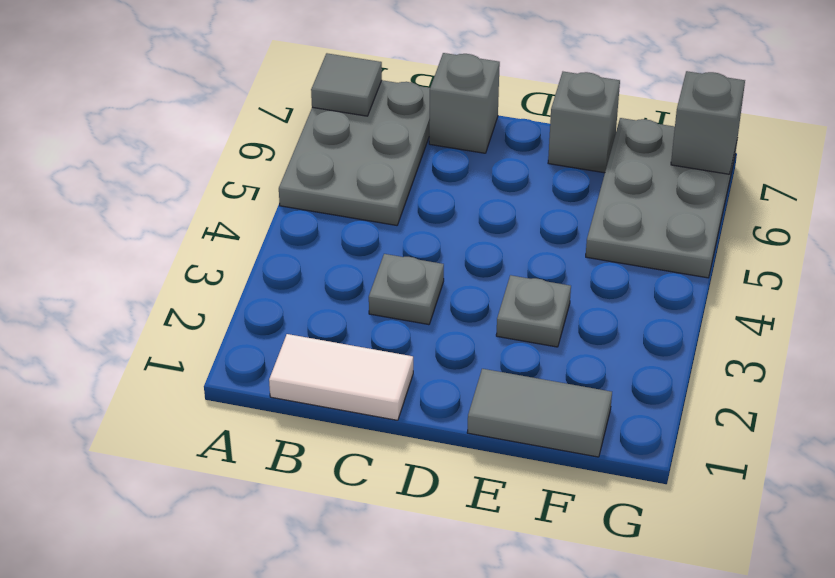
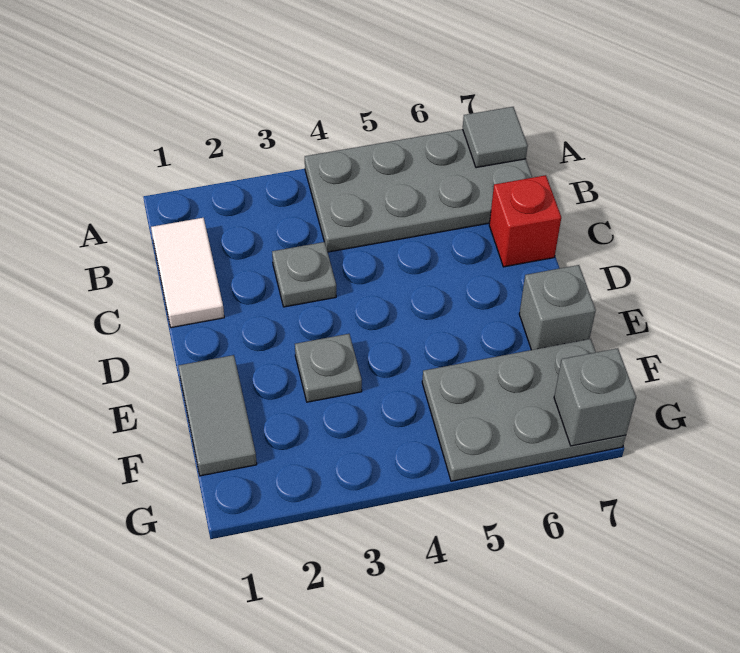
grey plate A5:B7 level 1 -> grey plate A4:B7 level 1
grey brick C7 level 1 -> red brick C7 level 1

